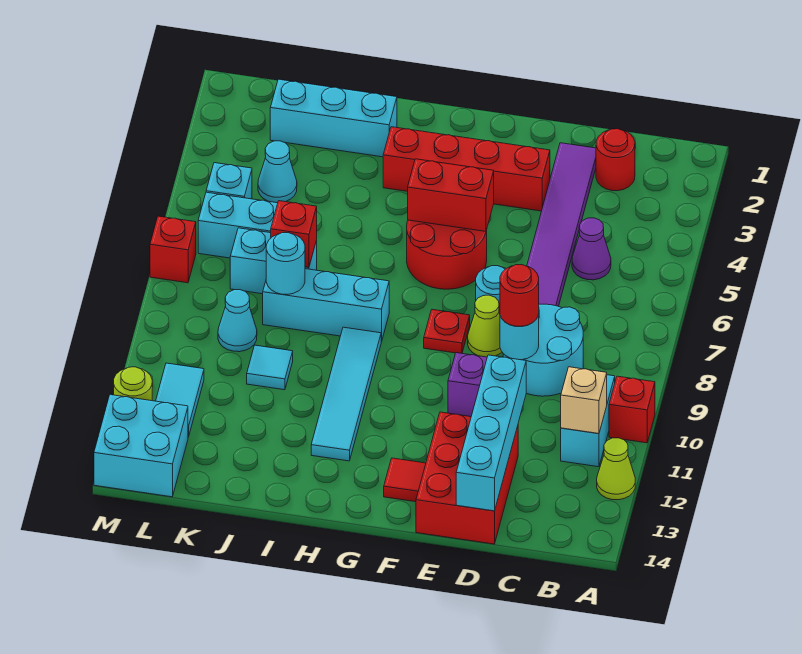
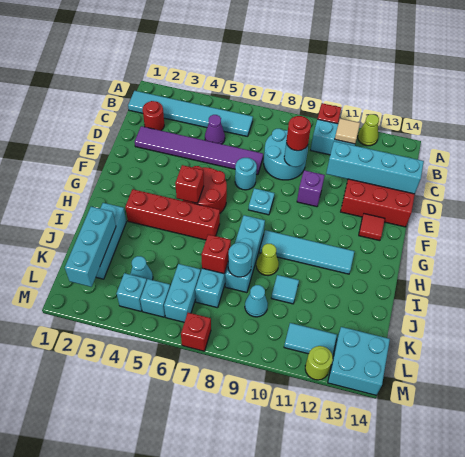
none -> cyan tile B1:B6 level 1
tan brick B11 level 2 -> tan tile B11 level 2
red brick E3:H3 level 1 -> red brick H3:H6 level 1
lime cone E8 level 1 -> lime cone I9 level 1
red brick F5:G5 level 2 -> red brick G5 level 2
red plate F8 level 1 -> cyan plate F8 level 1
none -> cyan brick J2:L2 level 2
none -> cyan brick L4 level 1

